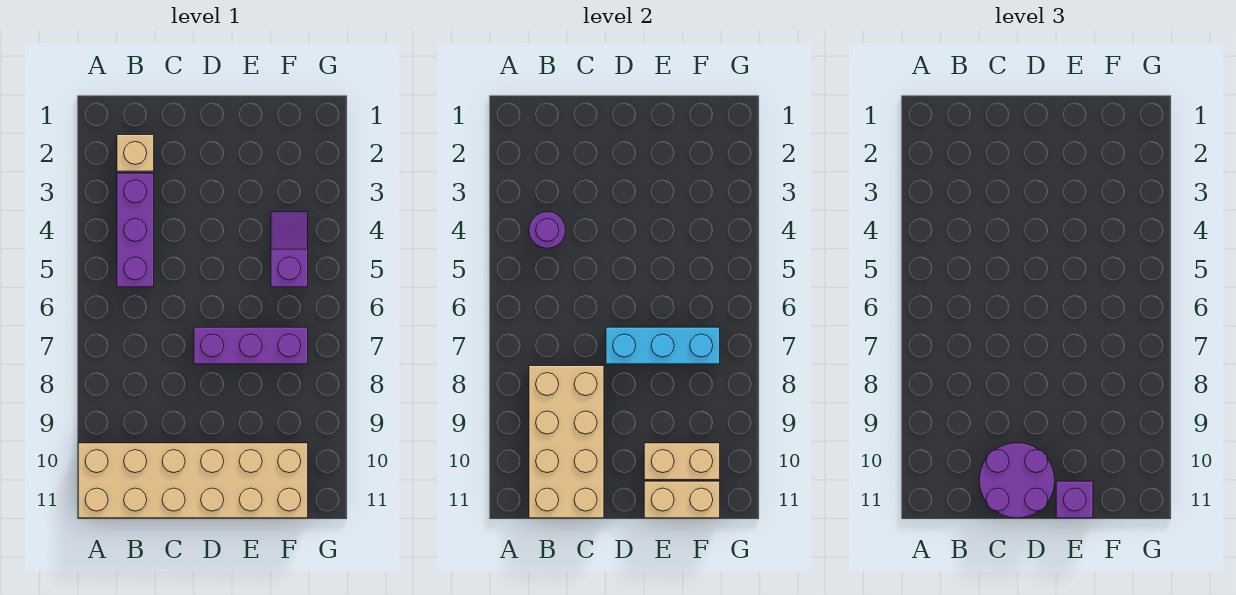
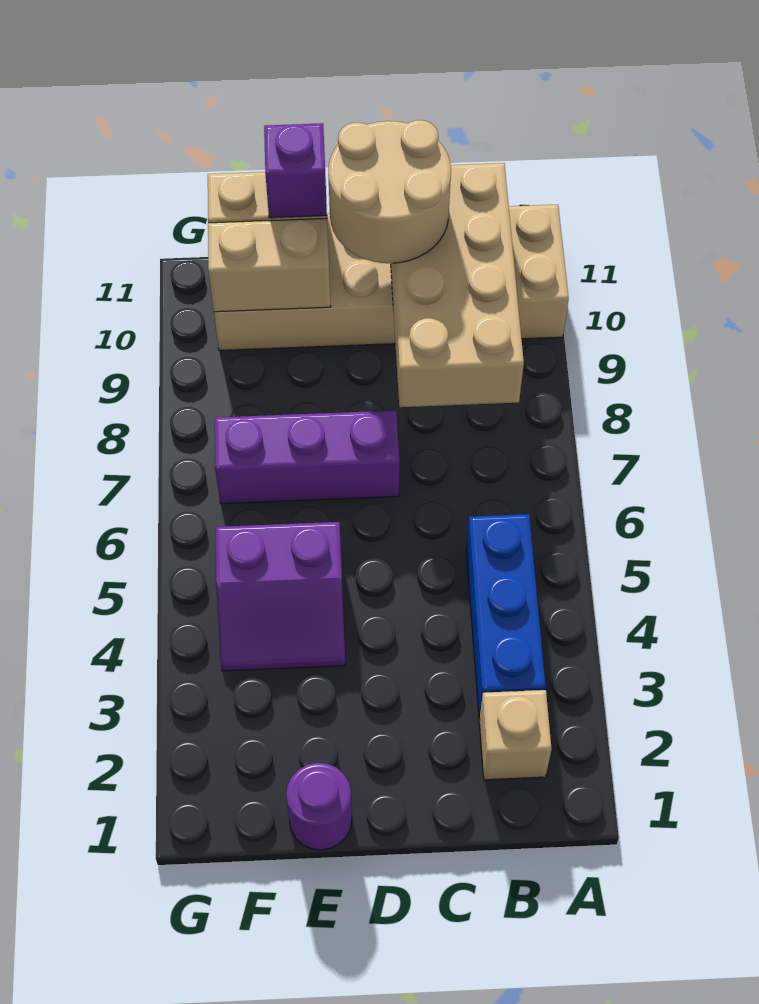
purple brick B3:B5 level 1 -> blue brick B3:B5 level 1
purple round brick B4 level 2 -> purple round brick E1 level 1
purple round brick C10:D11 level 3 -> tan round brick C10:D11 level 3
cyan brick D7:F7 level 2 -> none
purple slope F4:F5 level 1 top 5 -> purple slope E4:F5 level 1 top 5

